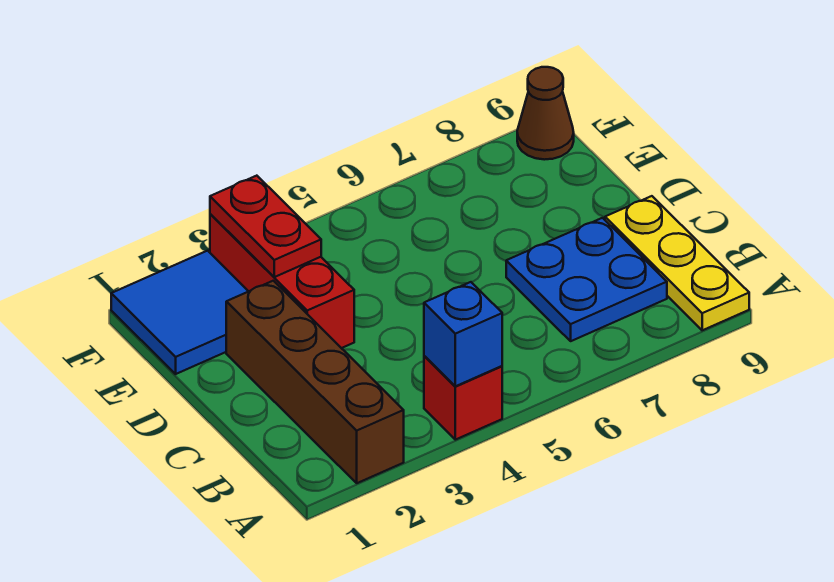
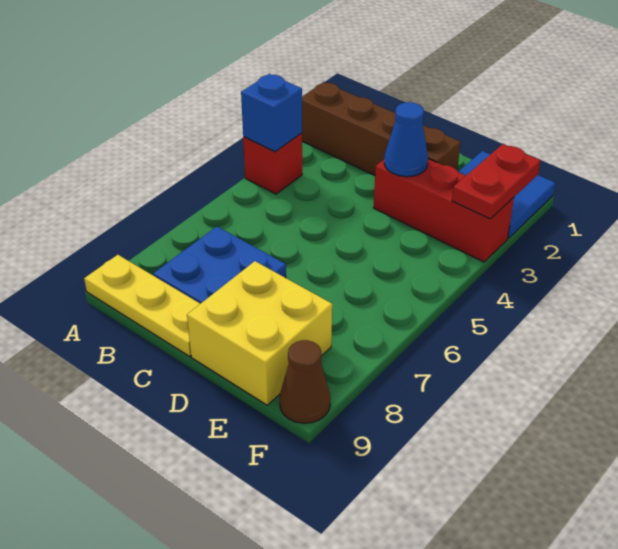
none -> blue cone D3 level 2
none -> yellow brick D8:E9 level 1
red plate E3:F3 level 2 -> red plate F2:F3 level 2

